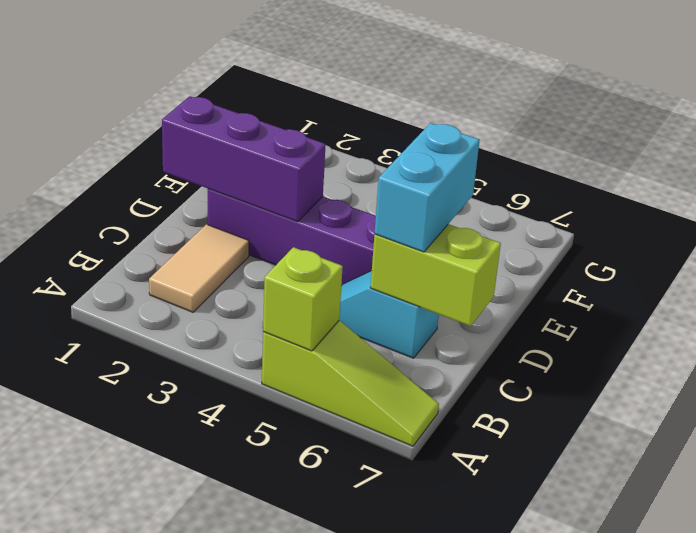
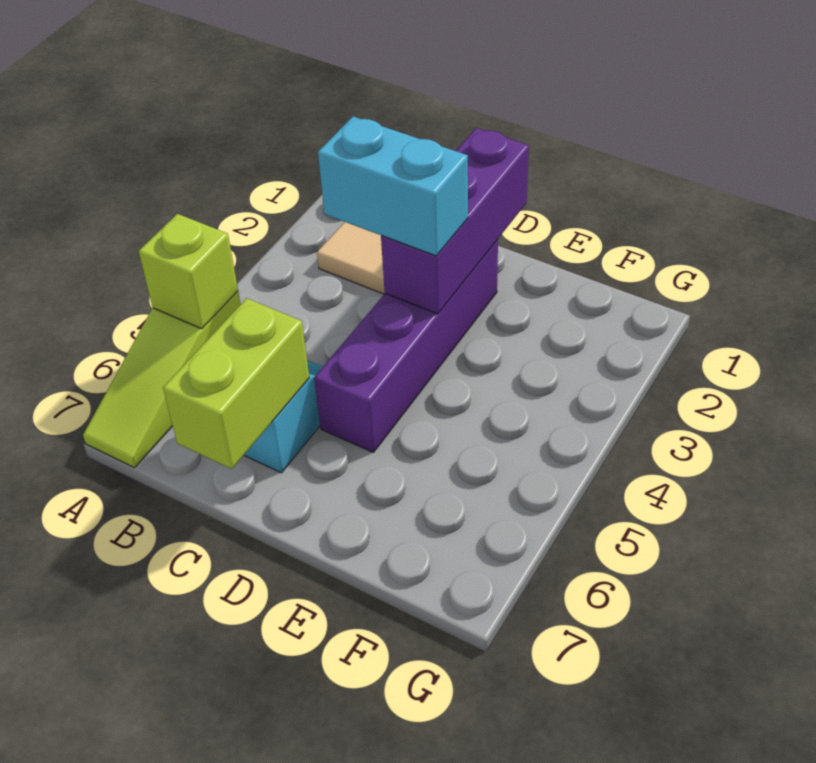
cyan brick C6:D6 level 3 -> cyan brick C3:D3 level 3

